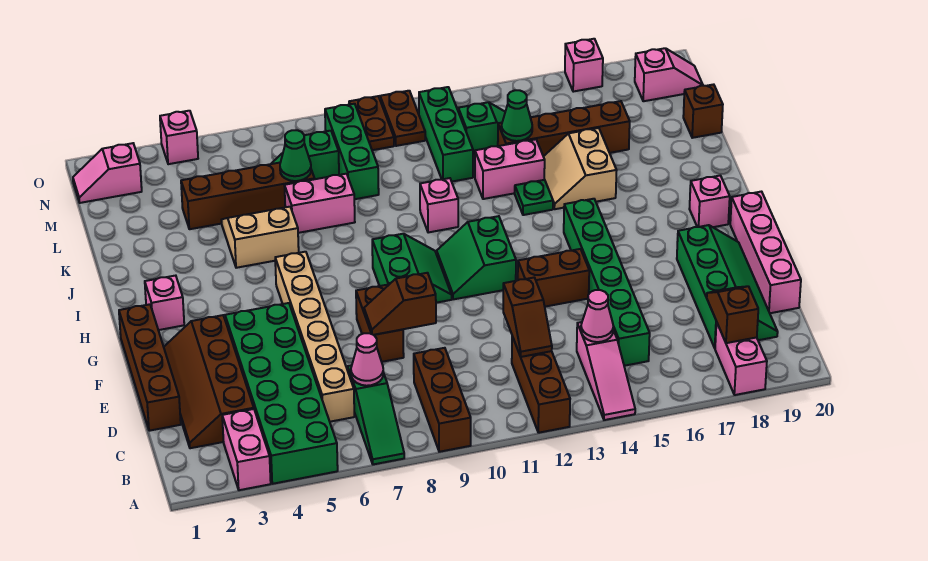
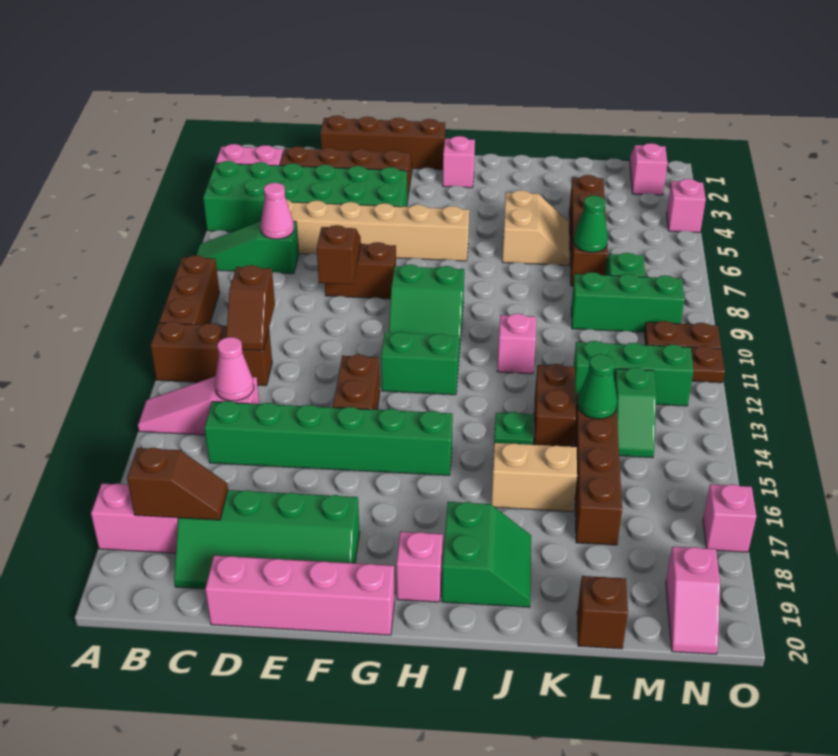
brown brick A9:C9 level 1 -> brown brick A9:A11 level 1
brown slope C12:D12 level 2 top D -> brown slope C11:C12 level 2 top 11
none -> green slope I18:J19 level 1 top I
pink brick K7:K8 level 1 -> none
pink brick K13:K14 level 1 -> brown brick K13:K14 level 1

